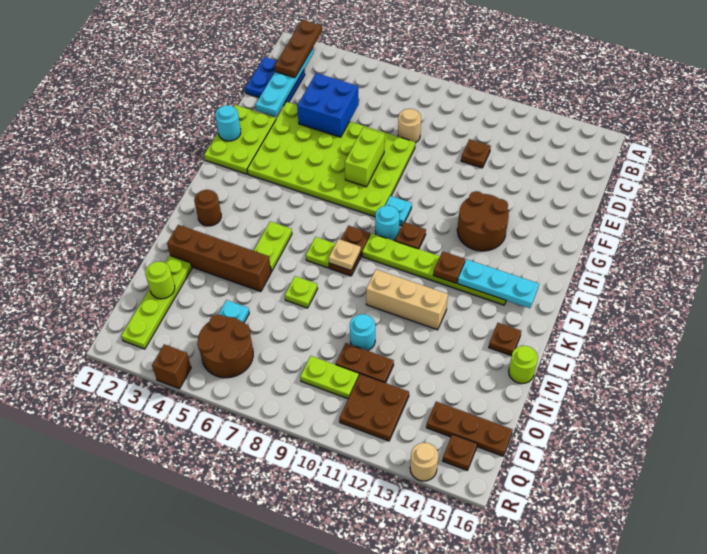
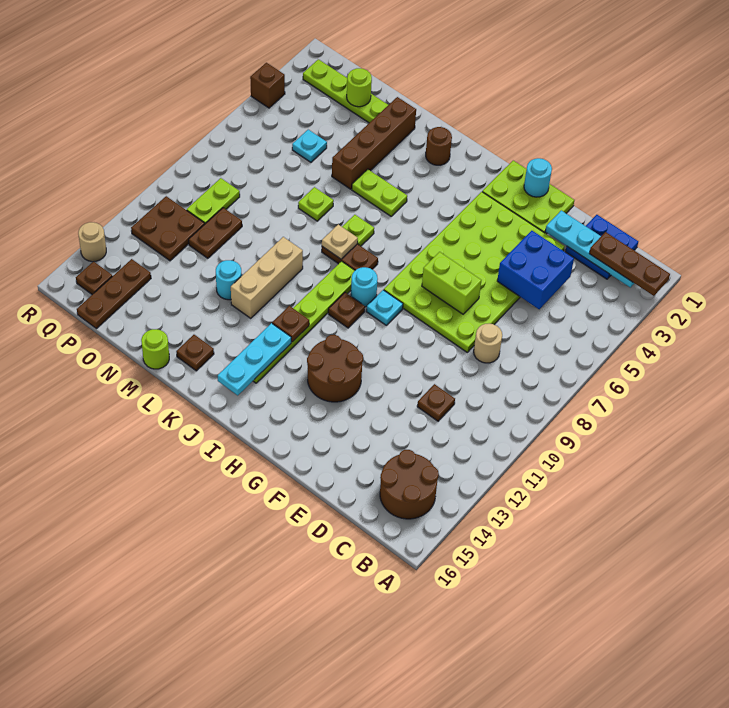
cyan round brick N10 level 1 -> cyan round brick M12 level 1
brown round brick P5:Q6 level 1 -> brown round brick B14:C15 level 1

